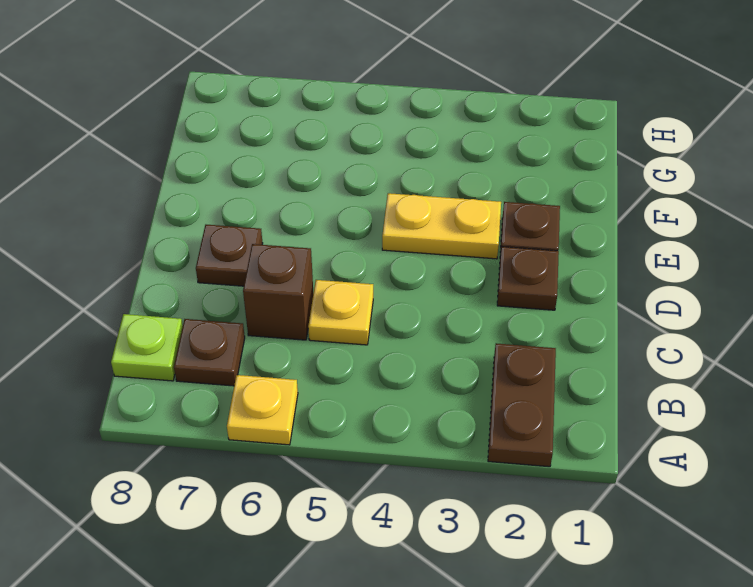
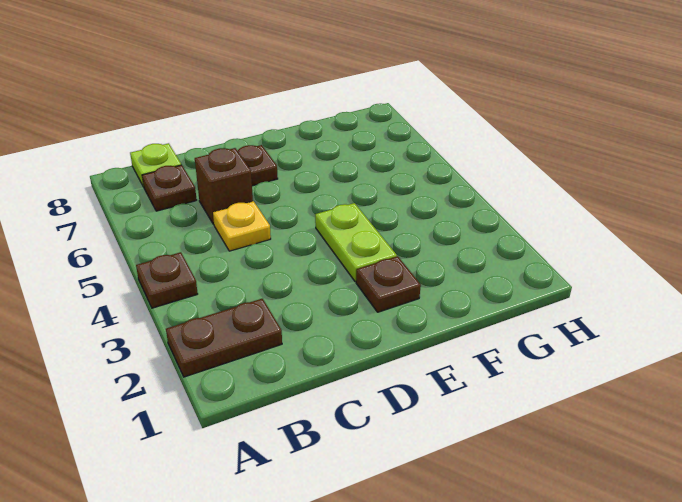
yellow plate A6 level 1 -> none
brown plate D2 level 1 -> brown plate A4 level 1
yellow plate E3:E4 level 1 -> lime plate E3:E4 level 1

